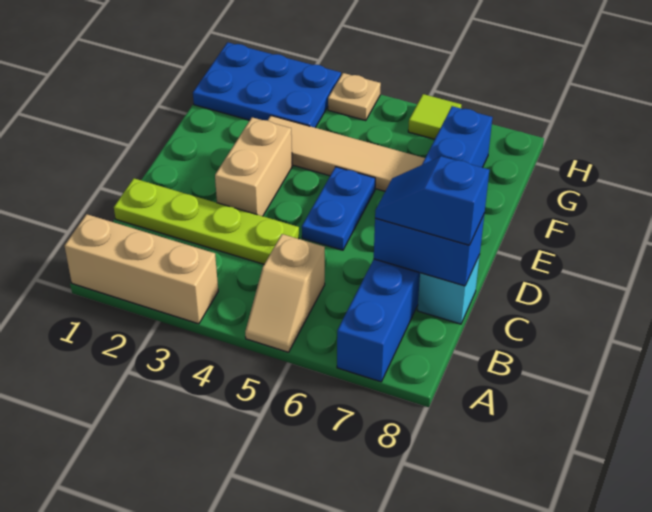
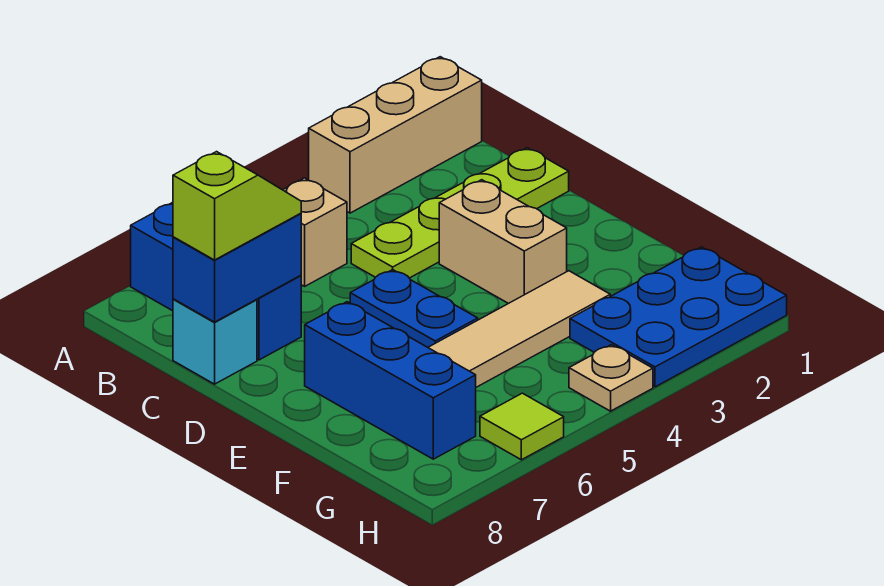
blue slope C7:C8 level 3 top 8 -> lime slope C7:C8 level 3 top 8

